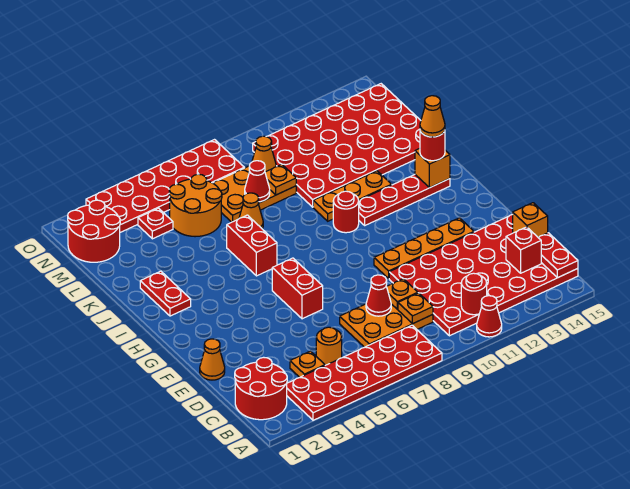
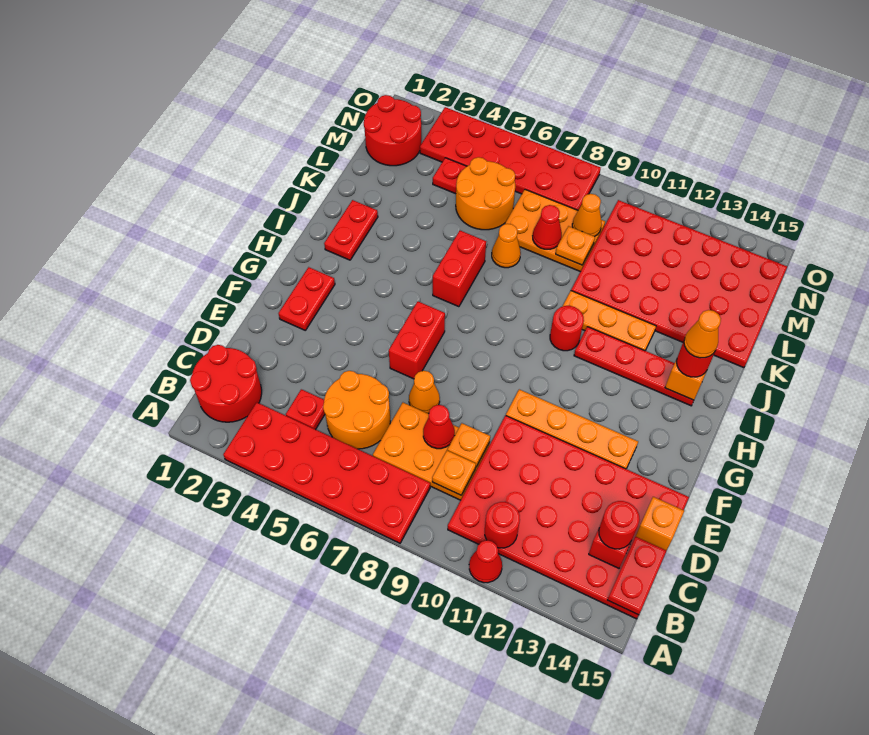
orange plate C4 level 1 -> red plate C4 level 1
orange round brick C5 level 1 -> orange round brick C5:D6 level 1
none -> red round brick C14 level 3
orange cone E1 level 1 -> orange cone E7 level 1
none -> red plate F2:G2 level 1

